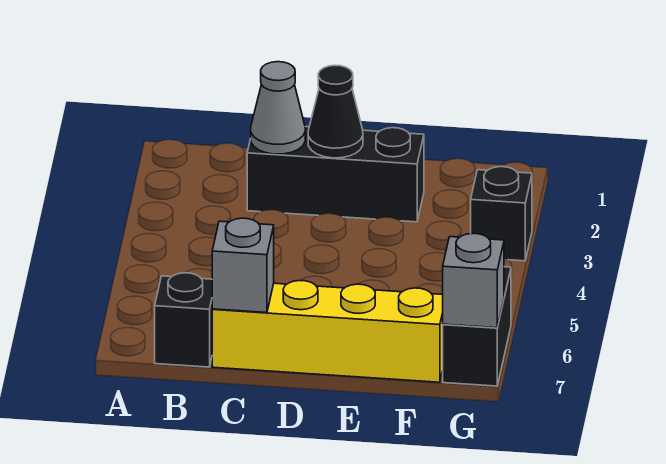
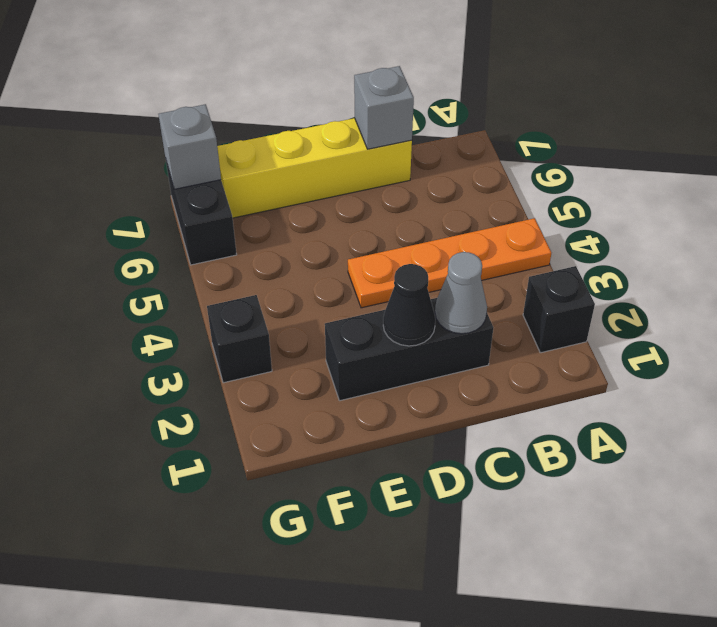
none -> orange plate A4:D4 level 1
black brick B7 level 1 -> black brick A2 level 1

